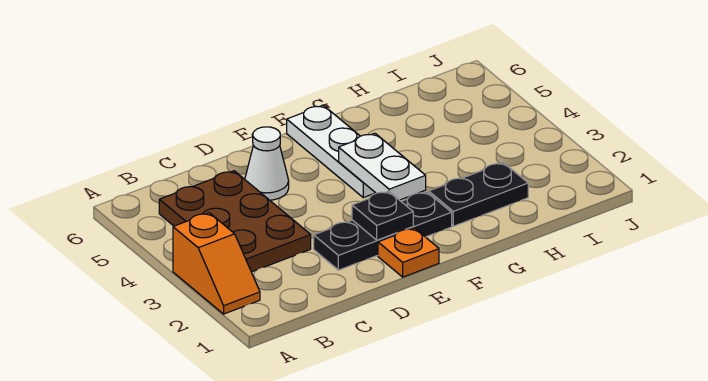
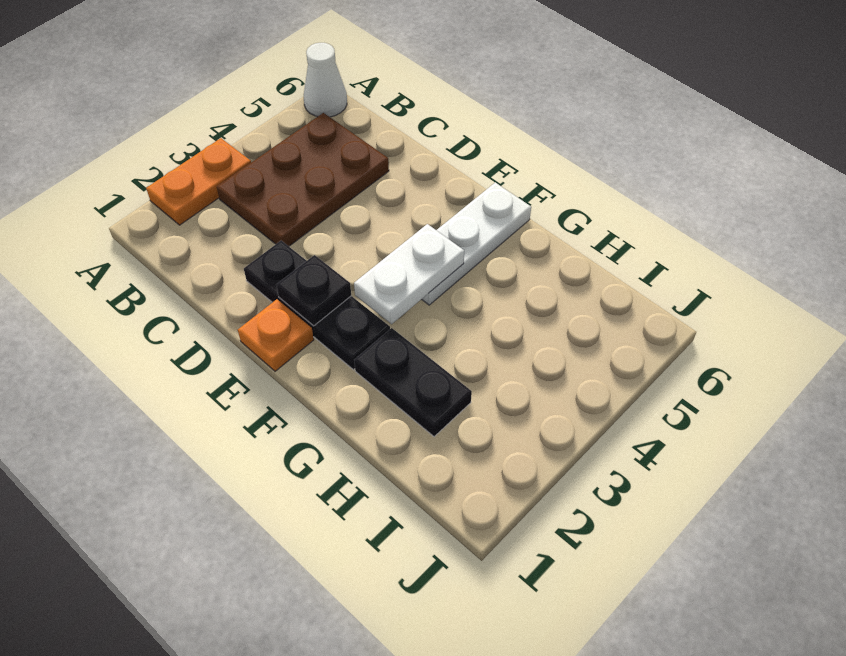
orange slope A2:A3 level 1 top 3 -> orange plate A2:A3 level 1
white cone D5 level 1 -> white cone A6 level 1

